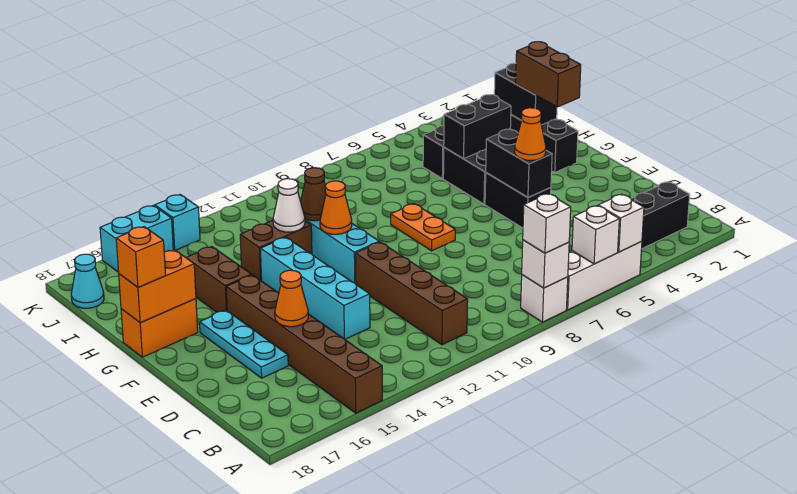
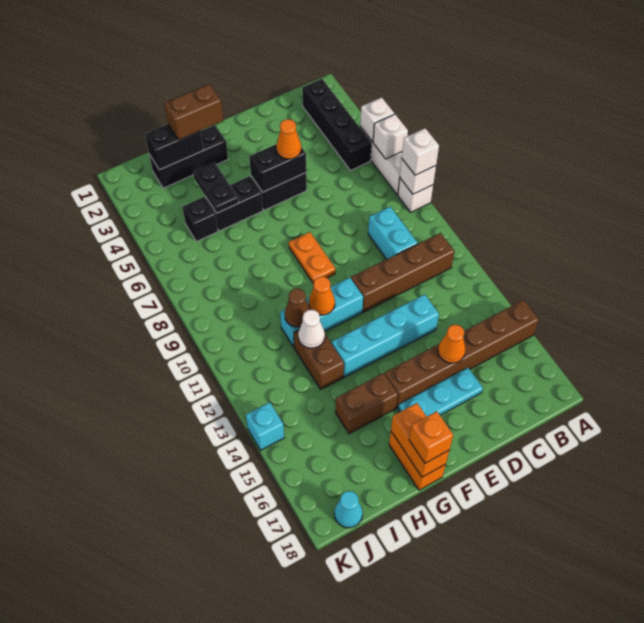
orange plate F8:G8 level 1 -> orange plate F8:F9 level 1
black brick H4:H5 level 2 -> black plate H4:H5 level 2
cyan brick K15:K16 level 1 -> cyan brick C9:C10 level 1

